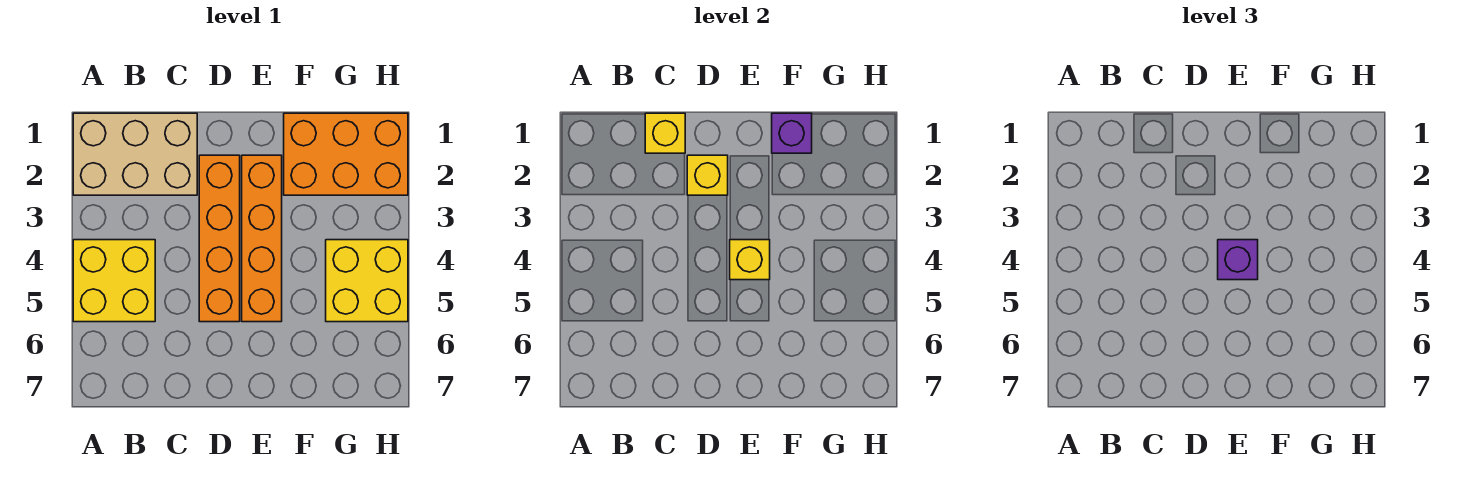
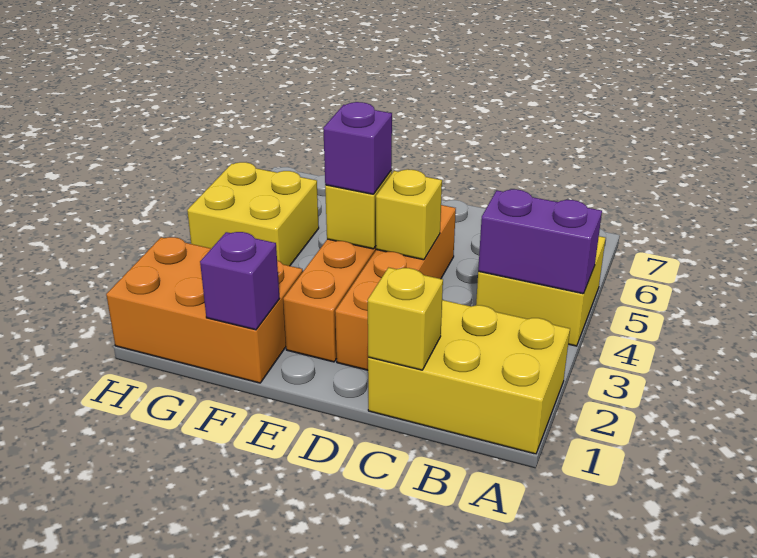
tan brick A1:C2 level 1 -> yellow brick A1:C2 level 1
none -> purple brick A4:B4 level 2
yellow brick D2 level 2 -> yellow brick D4 level 2

